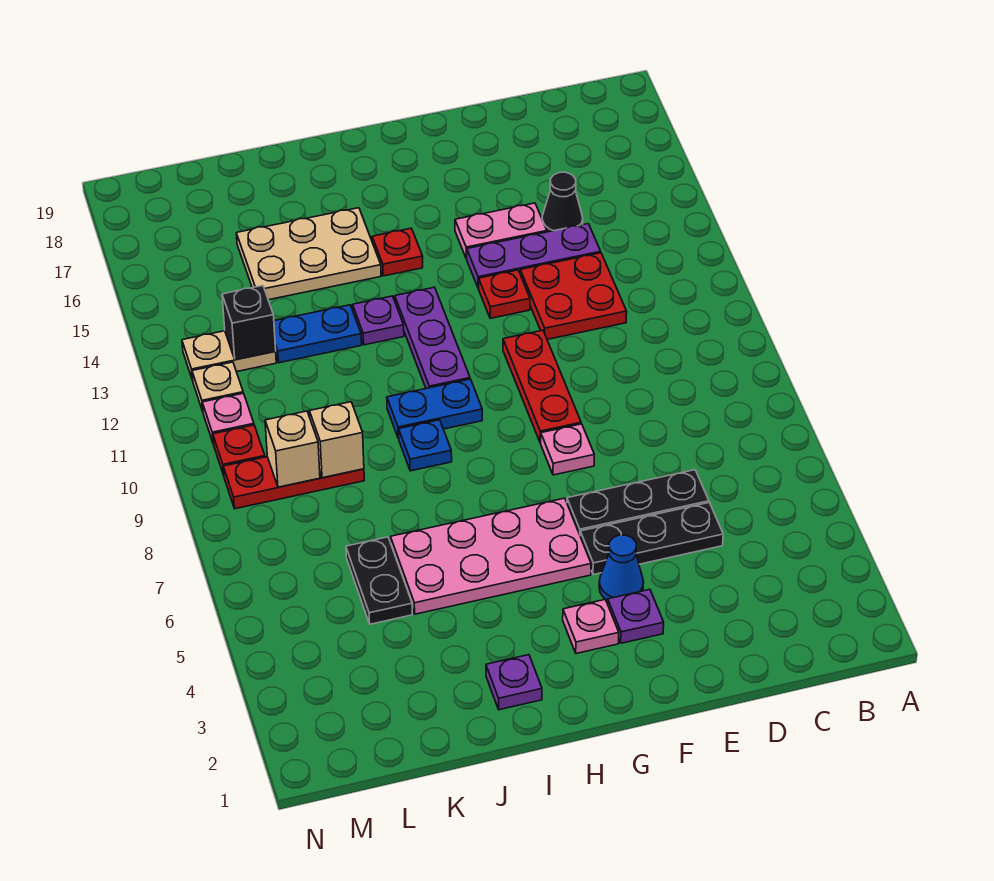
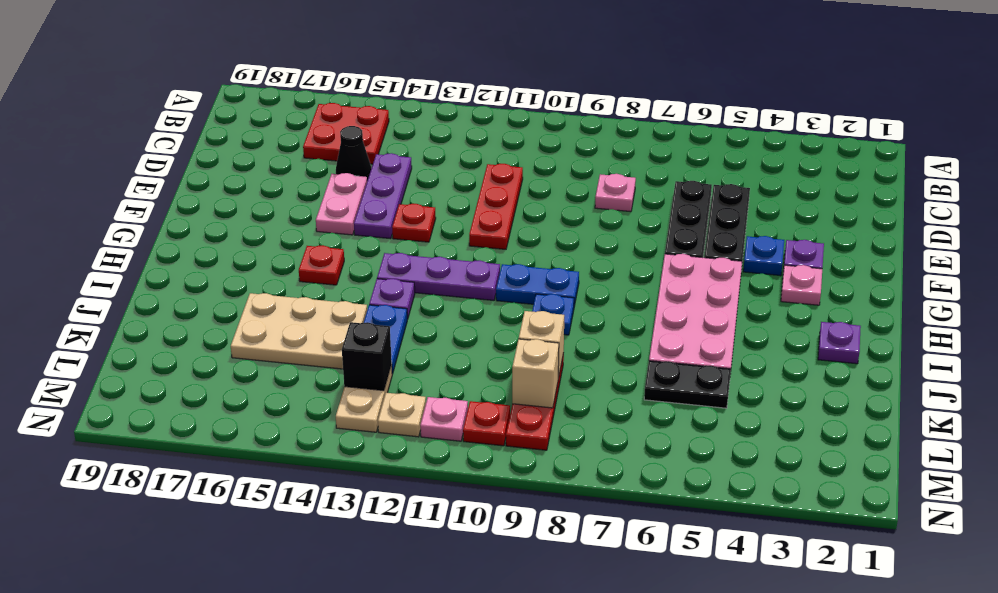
red plate D12:E13 level 1 -> red plate B15:C16 level 1
blue cone F4 level 1 -> blue plate F4 level 1
pink plate F8 level 1 -> pink plate D8 level 1
red plate F9:F11 level 1 -> red plate D11:F11 level 1
blue plate H10:I10 level 1 -> blue plate H9:H10 level 1
tan plate I15:K16 level 1 -> tan plate J14:K16 level 1

